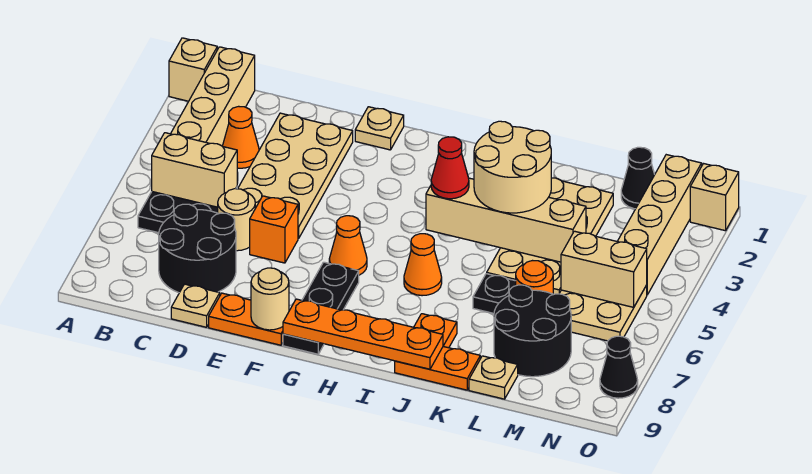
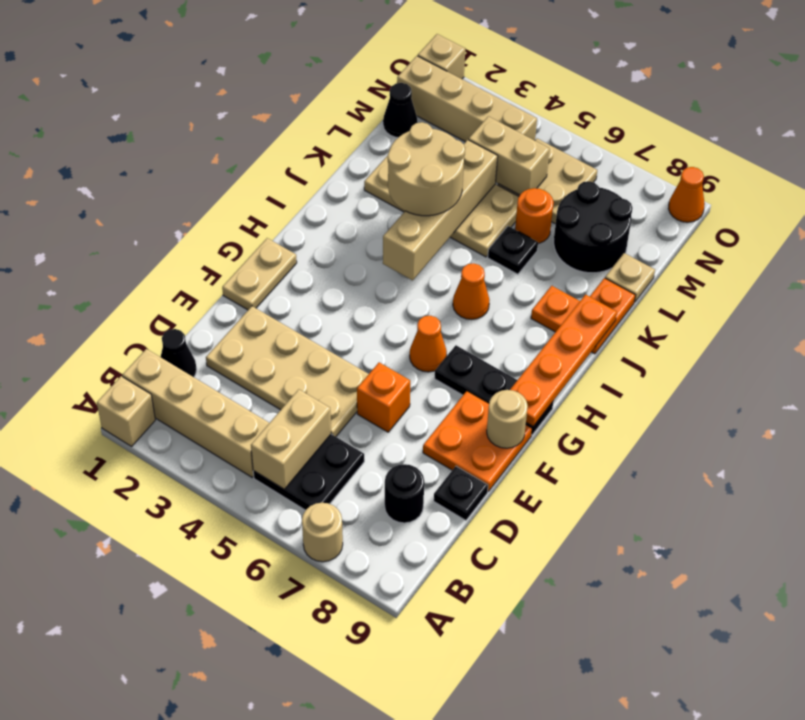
orange cone C3 level 1 -> orange cone O9 level 1
black round brick C7:D8 level 1 -> black round brick C8 level 1
tan round brick D6 level 1 -> tan round brick A7 level 1
tan plate D9 level 1 -> black plate D9 level 1
orange plate E9:F9 level 1 -> orange plate E8:F9 level 1
tan plate F1 level 1 -> tan plate F1:G1 level 1
red cone I4 level 3 -> none
tan brick M5:N5 level 2 -> tan brick M4:M5 level 2
black cone O8 level 1 -> black cone C1 level 1

